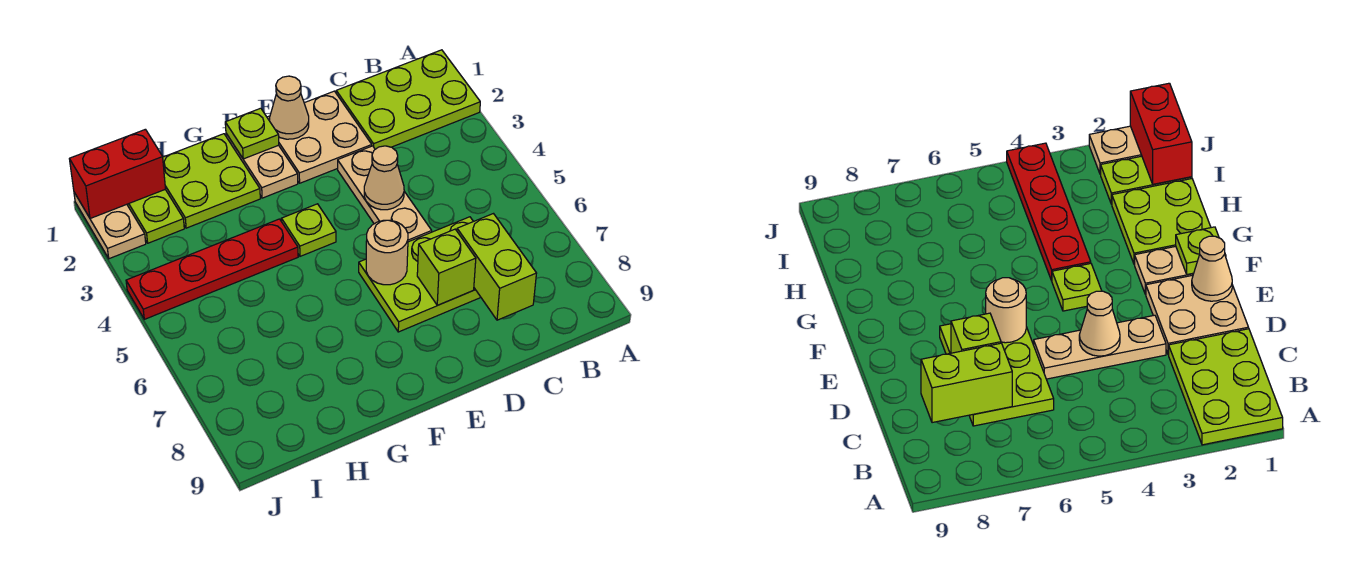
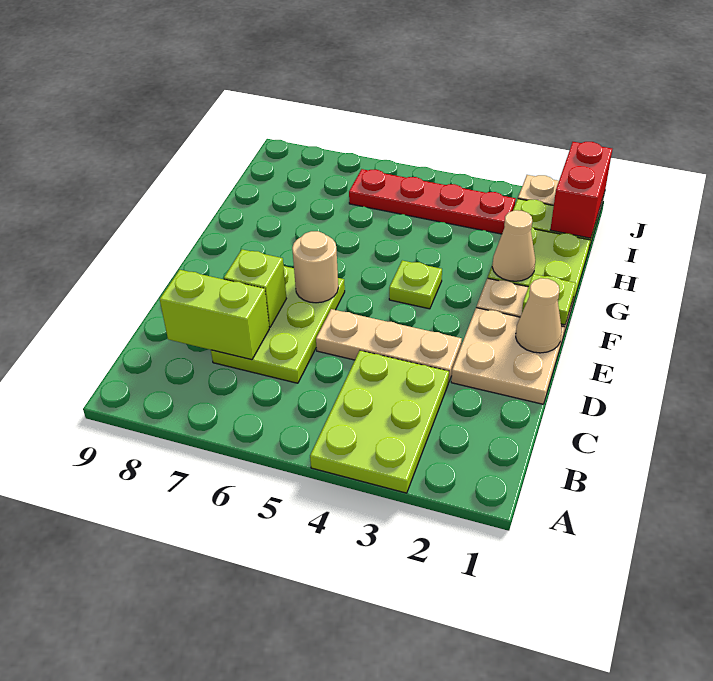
lime plate A1:C2 level 1 -> lime plate A3:C4 level 1
tan cone D4 level 2 -> tan cone G2 level 2
red plate G4:J4 level 1 -> red plate I3:I6 level 1

